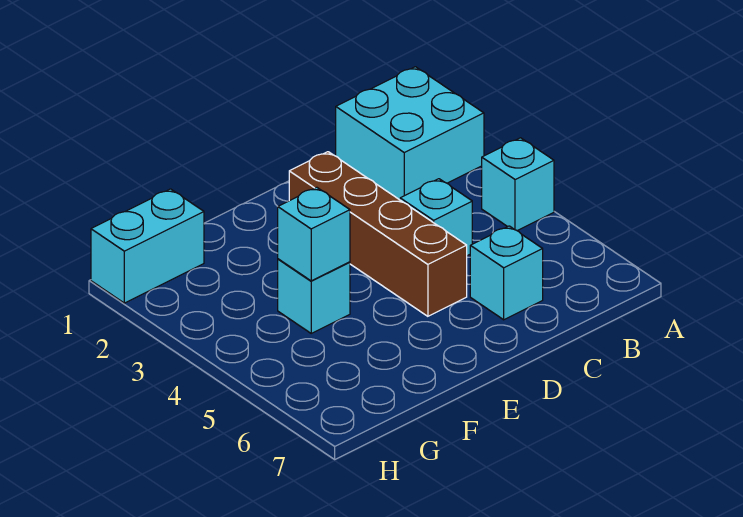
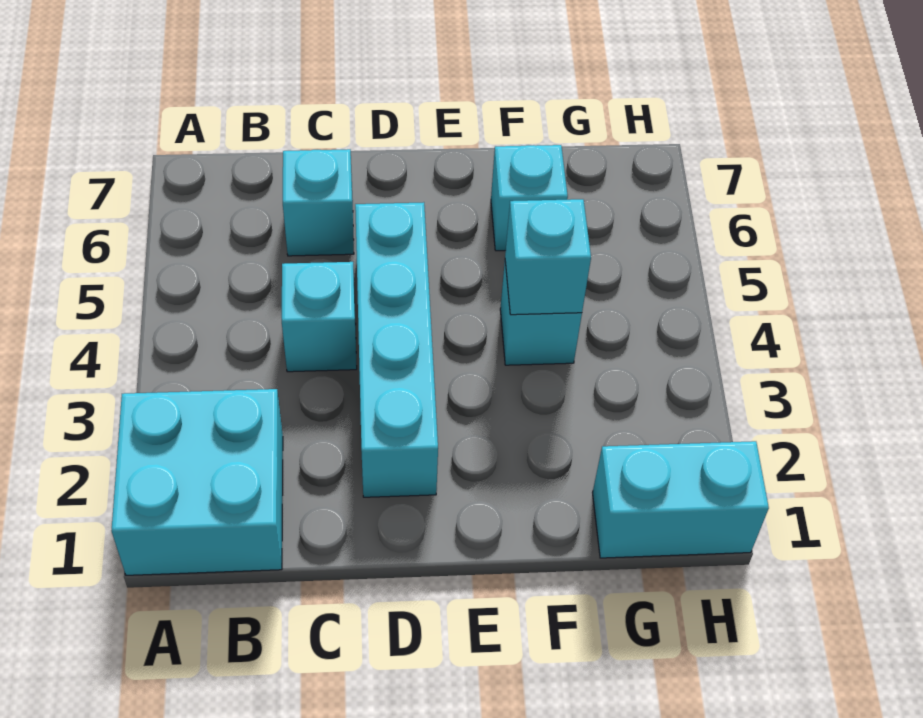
cyan brick A4 level 1 -> cyan brick F6 level 1
brown brick D2:D5 level 1 -> cyan brick D2:D5 level 1

